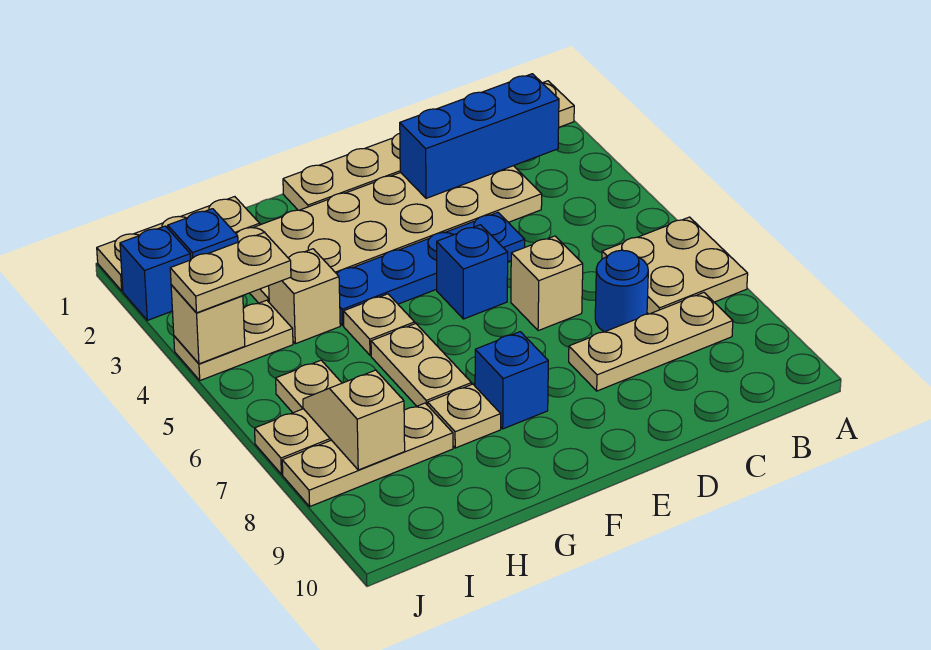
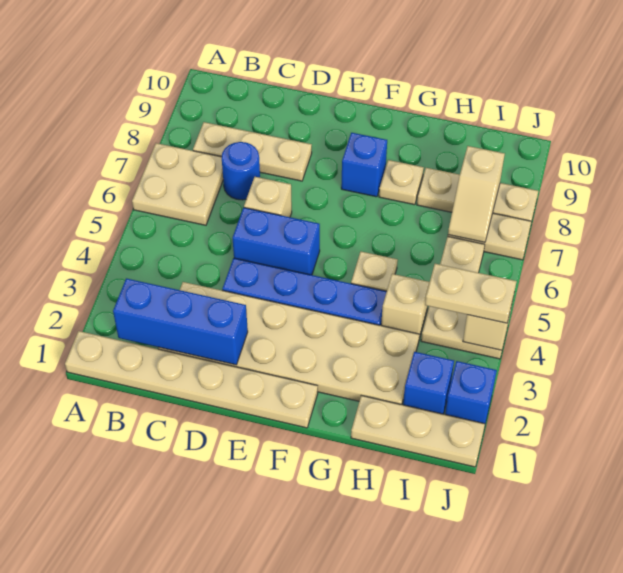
blue brick E5 level 1 -> blue brick D5:E5 level 1
tan plate G6:G7 level 1 -> none

